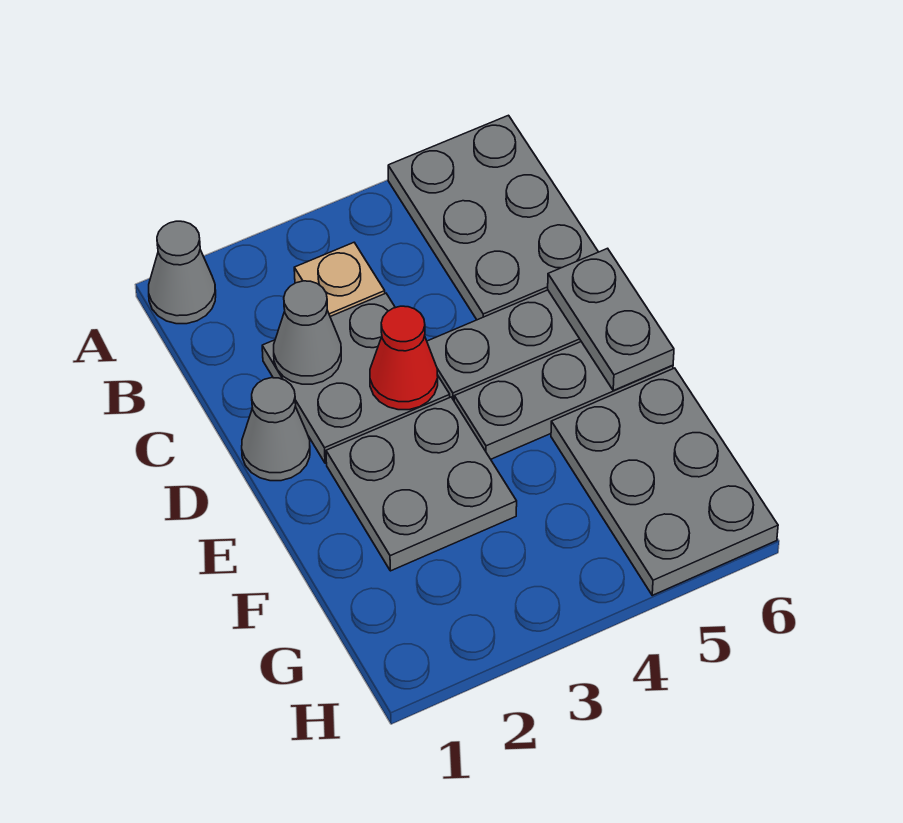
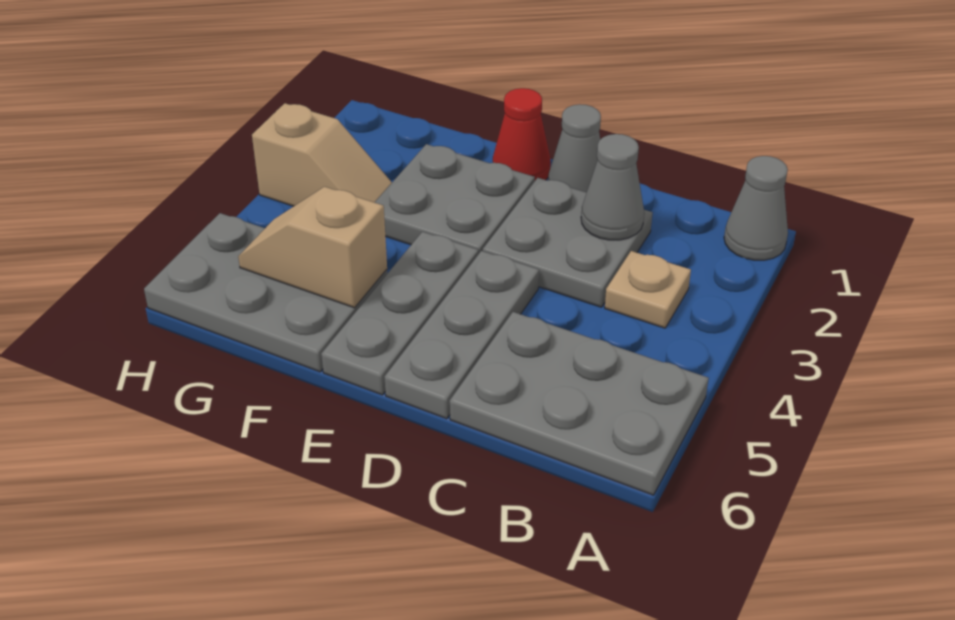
red cone D3 level 2 -> red cone E1 level 1
grey plate D6:E6 level 2 -> none
none -> tan slope F5:G5 level 2 top F
none -> tan slope G3:H3 level 1 top H

